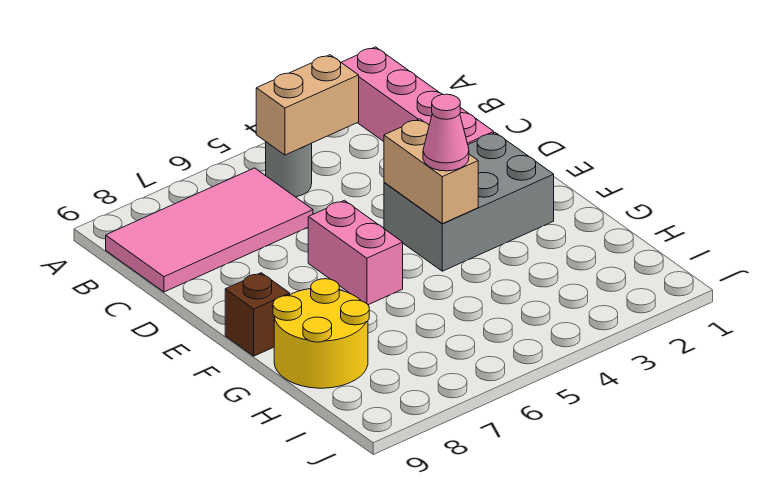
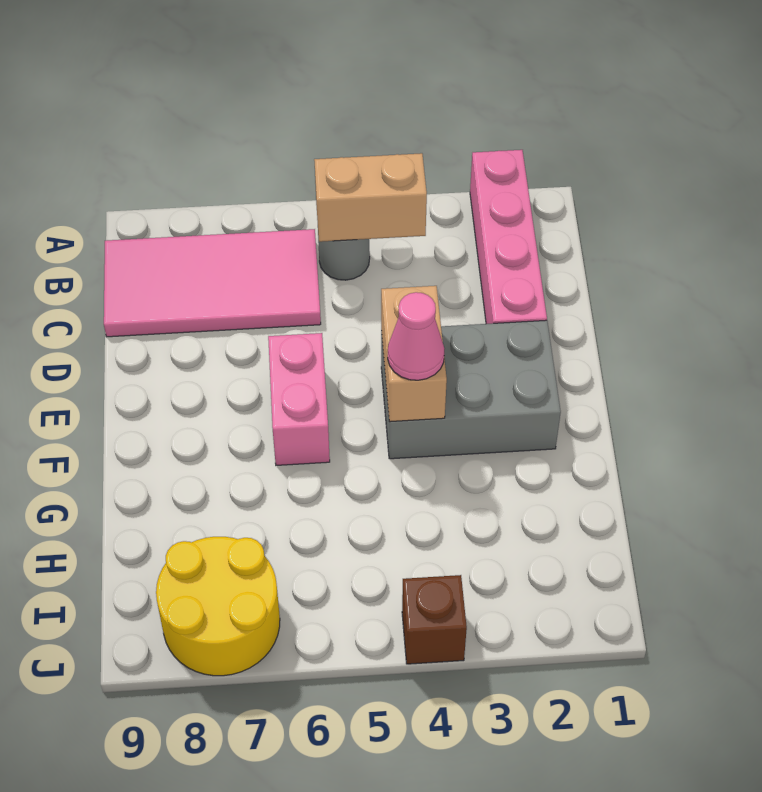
brown brick F9 level 1 -> brown brick J4 level 1
yellow round brick G8:H9 level 1 -> yellow round brick I7:J8 level 1

